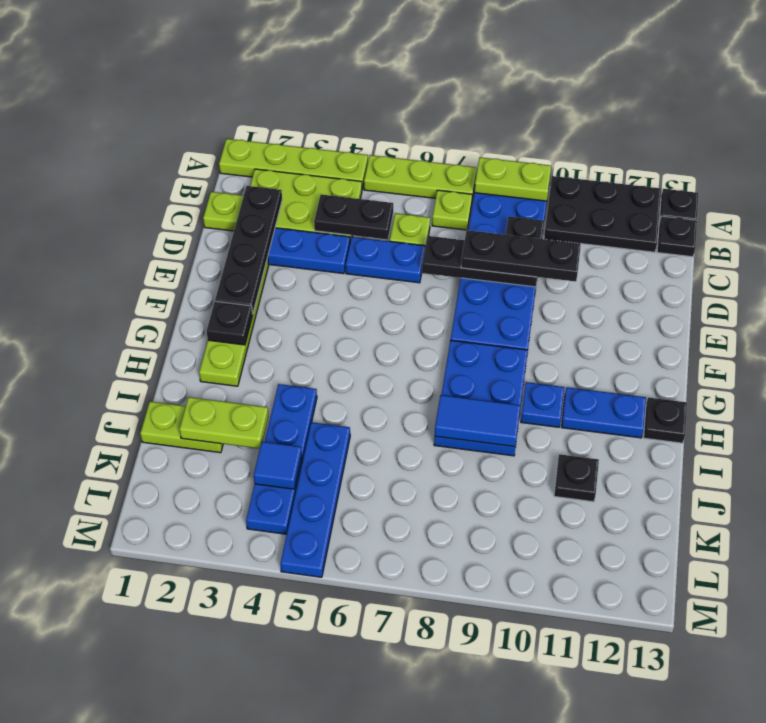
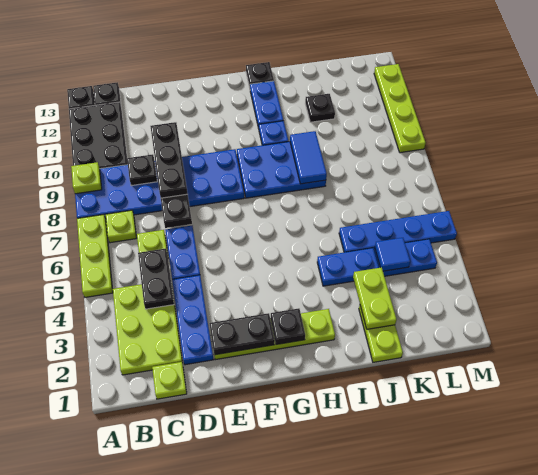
lime plate A1:A4 level 1 -> lime plate M9:M12 level 1
lime plate A8:A9 level 2 -> lime plate A9 level 2
black plate C2:F2 level 2 -> black plate E2:F2 level 2

